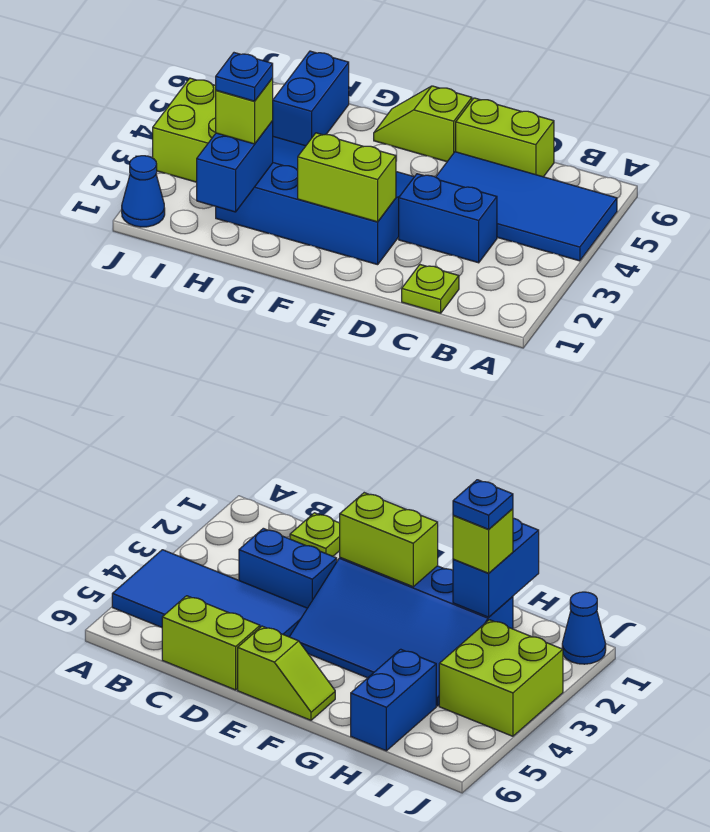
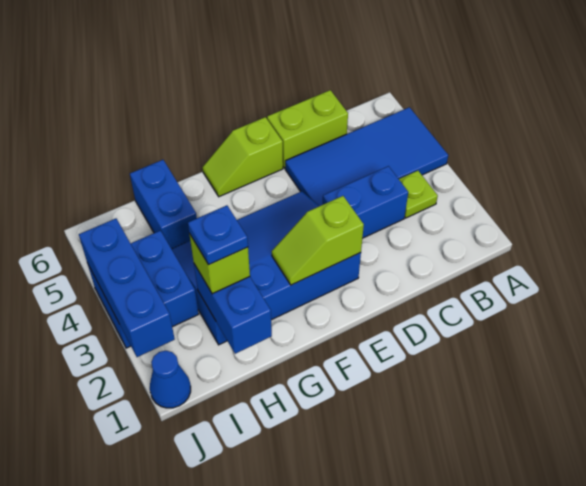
lime plate C1 level 1 -> lime plate B3 level 1
lime brick E2:F2 level 2 -> lime slope E2:F2 level 2 top E
lime brick I3:J4 level 1 -> blue brick I3:J4 level 1
none -> blue brick J2:J4 level 2

